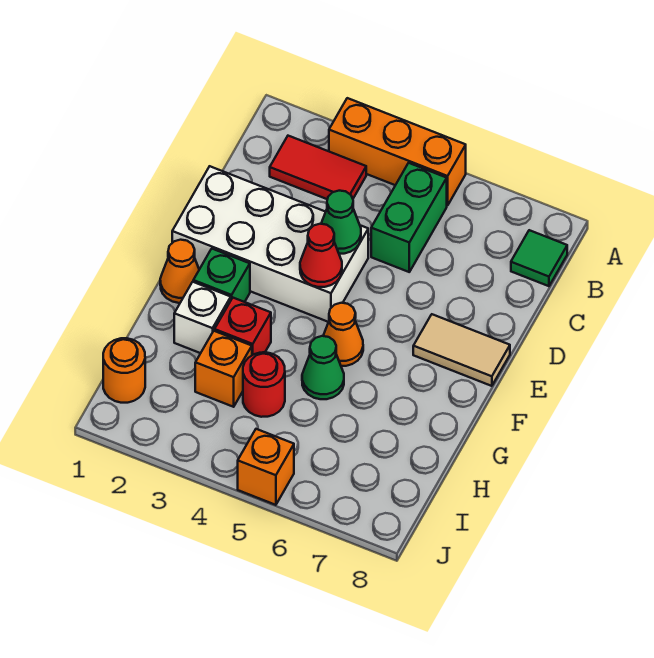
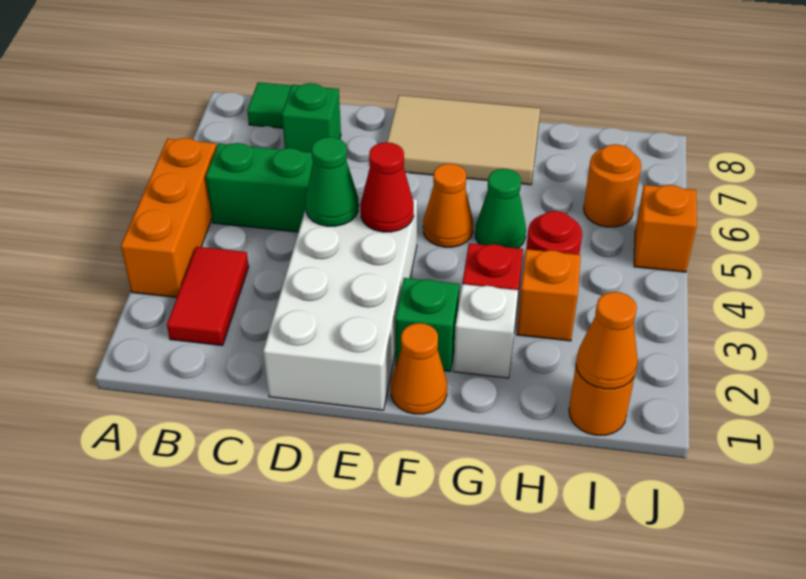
none -> green brick C7 level 1
tan tile E7:E8 level 1 -> tan tile E7:G8 level 1
none -> orange cone I1 level 2
none -> orange round brick I6 level 1

